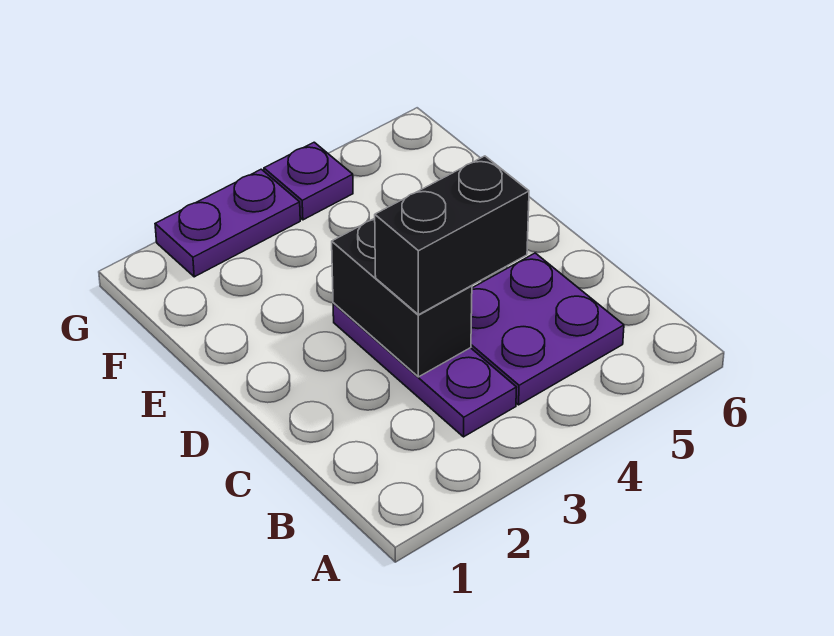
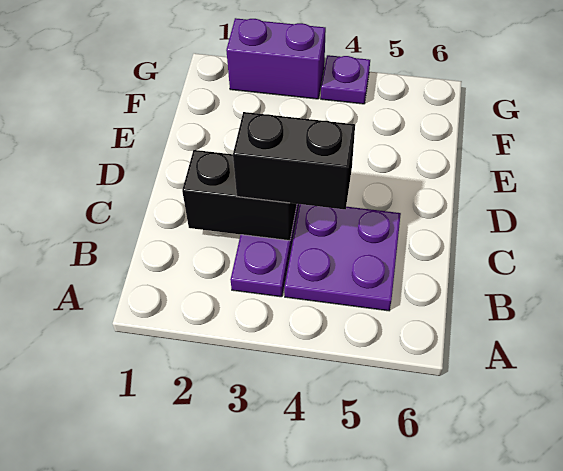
black brick C3:D3 level 2 -> black brick C2:C3 level 2
purple plate G2:G3 level 1 -> purple brick G2:G3 level 1

